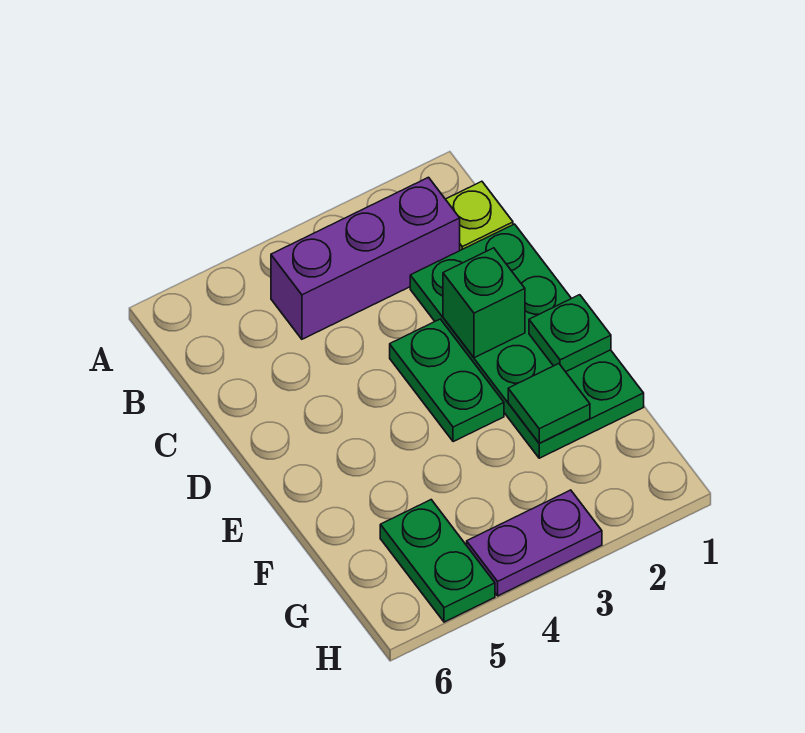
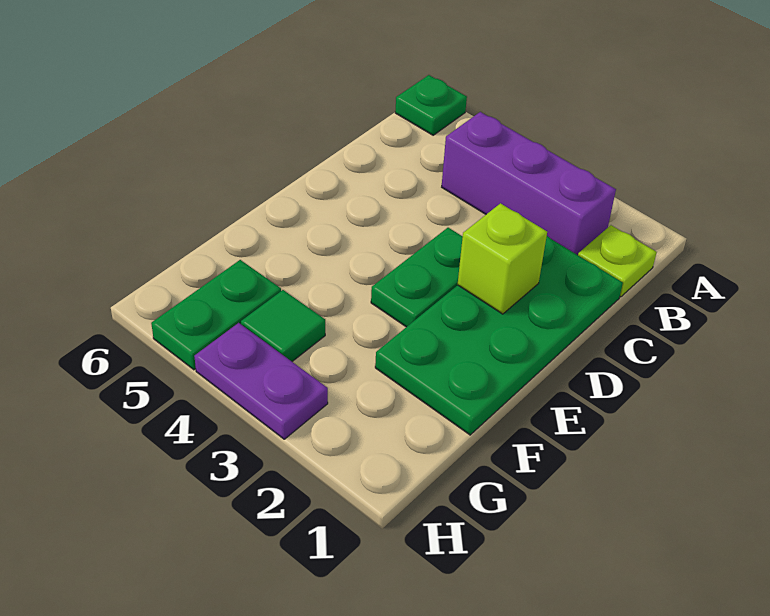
green brick D2 level 2 -> lime brick D2 level 2
green plate E1 level 2 -> green plate A6 level 1
green tile F2 level 2 -> green tile G4 level 1

